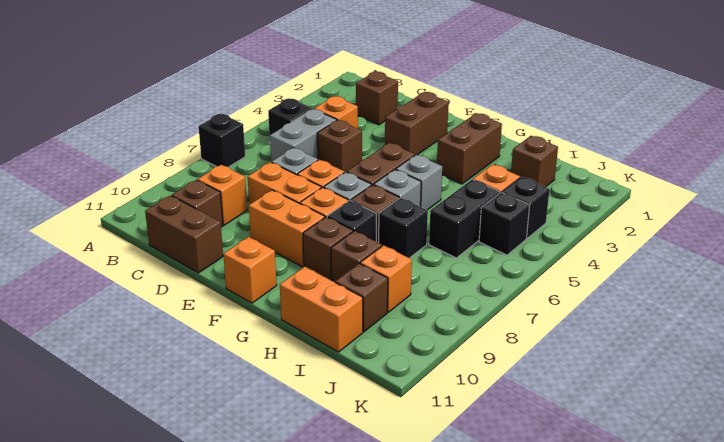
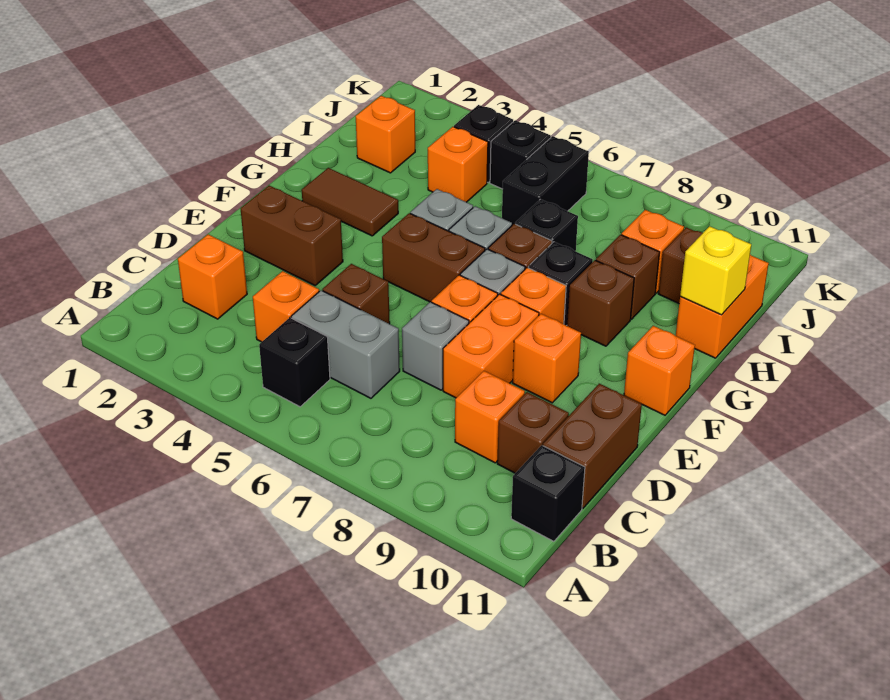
black brick A7 level 1 -> black brick B11 level 1
brown brick C2 level 1 -> orange brick C2 level 1
orange brick E9:F9 level 1 -> orange brick E9 level 1
brown brick G2:G3 level 1 -> brown tile G2:G3 level 1
none -> yellow brick H11 level 2
brown brick I2 level 1 -> orange brick I2 level 1
black brick I5:I6 level 1 -> black brick I6:J6 level 1

